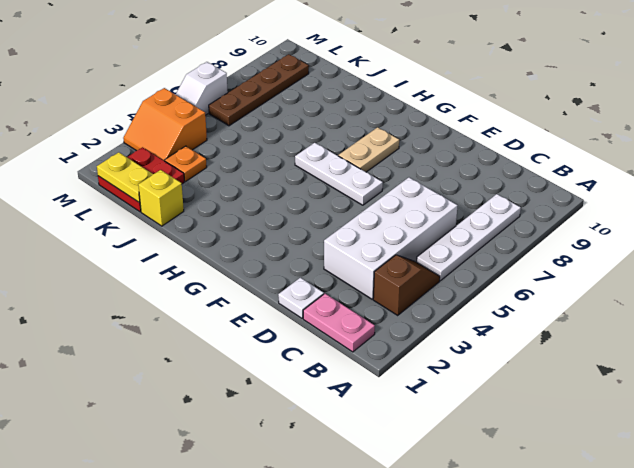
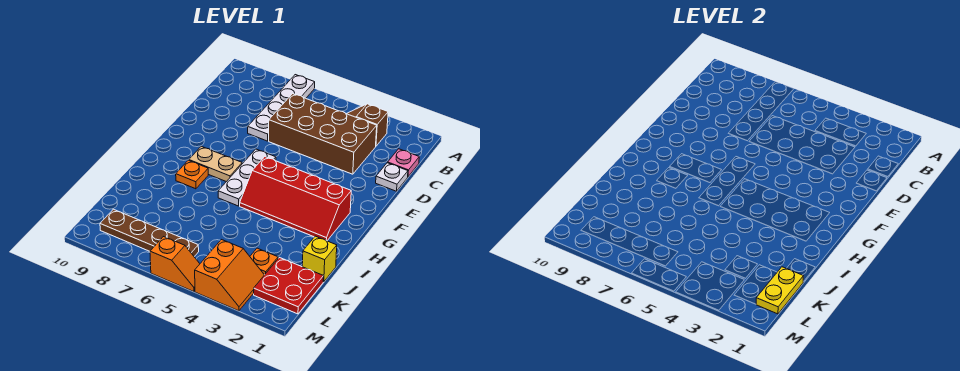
pink plate B1:C1 level 1 -> pink plate C1 level 1
white plate B5:B8 level 1 -> white plate A7:D7 level 1
white brick C3:D6 level 1 -> brown brick C3:D6 level 1
none -> red slope G2:H5 level 1 top G
none -> orange plate H8 level 1
white slope M5:M6 level 1 top 6 -> orange slope M5:M6 level 1 top 6

